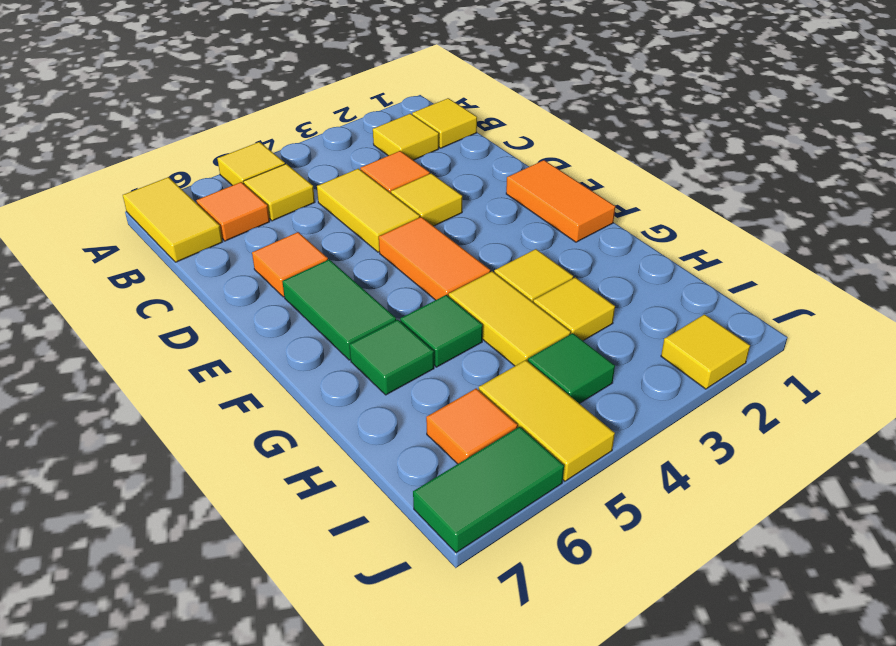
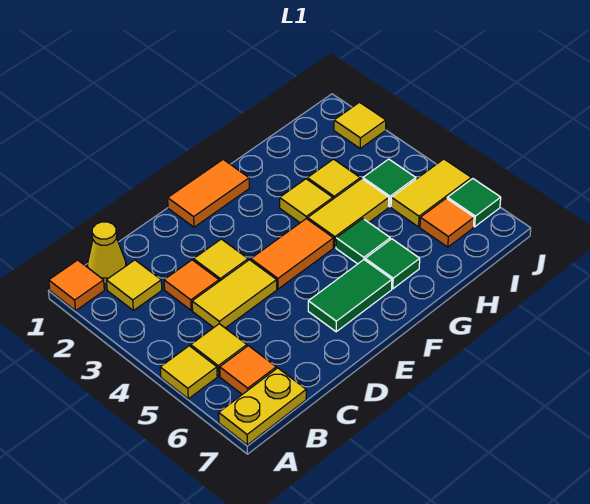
yellow tile A7:B7 level 1 -> yellow plate A7:B7 level 1
yellow tile B1 level 1 -> yellow cone B1 level 1
orange tile D6 level 1 -> orange tile A1 level 1
green tile J6:J7 level 1 -> green tile J6 level 1

